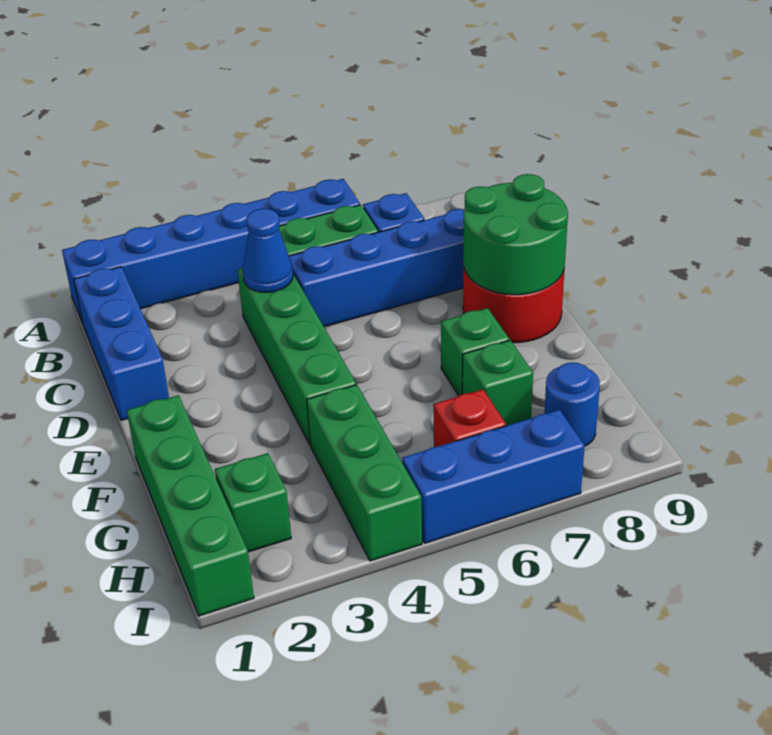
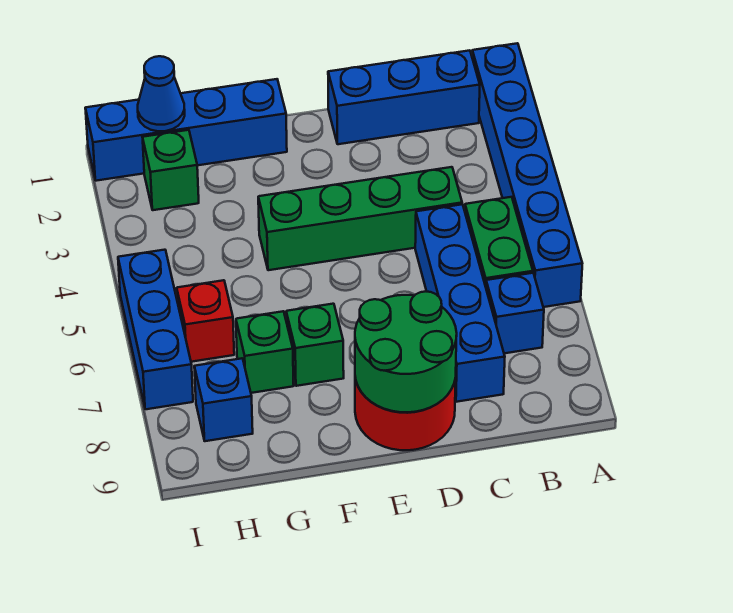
blue cone C4 level 2 -> blue cone H1 level 2
green brick F1:I1 level 1 -> blue brick F1:I1 level 1
green brick G4:I4 level 1 -> none
blue round brick H8 level 1 -> blue brick H8 level 1

